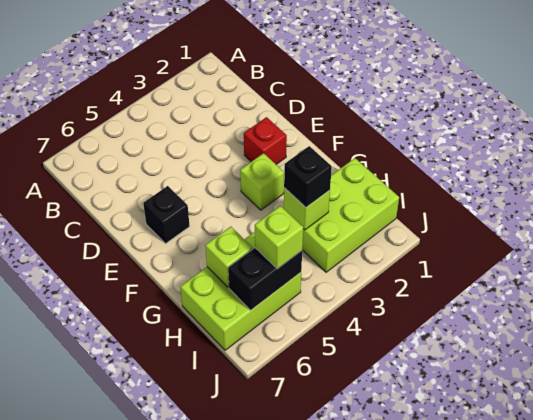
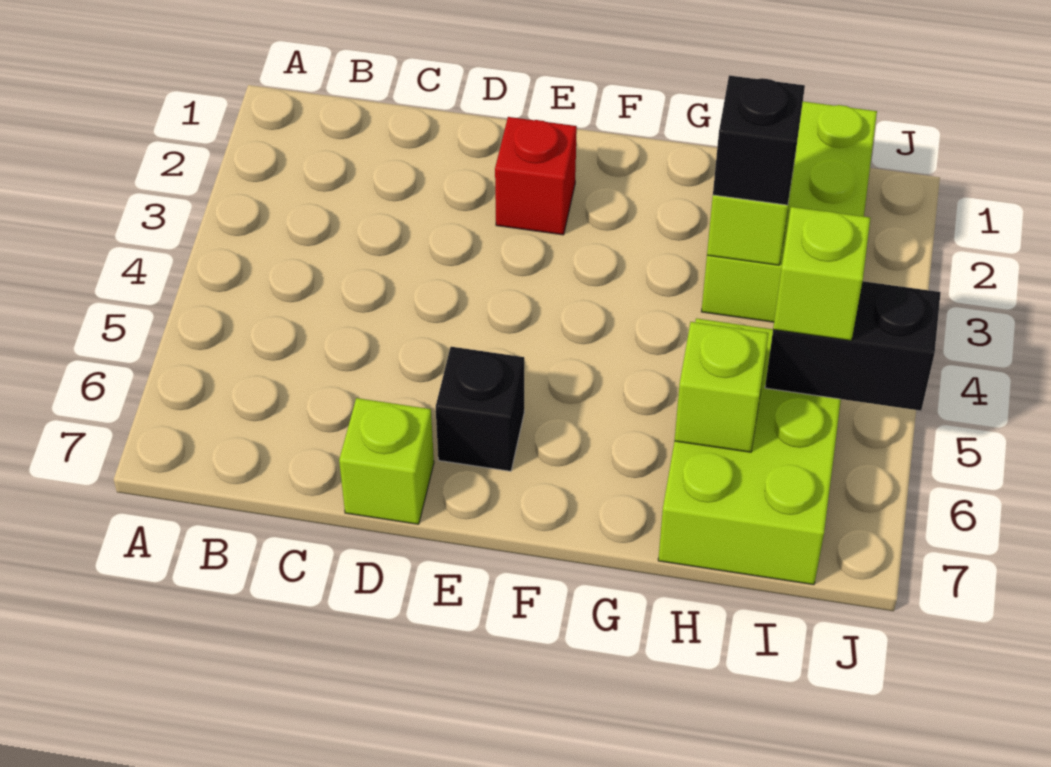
lime brick F3 level 1 -> lime brick D7 level 1
black brick I5:I6 level 2 -> black brick I5:J5 level 2

